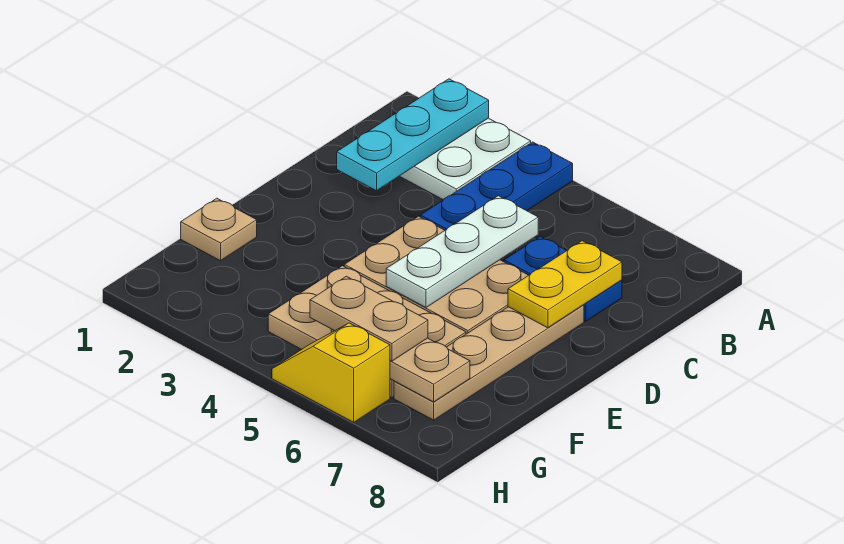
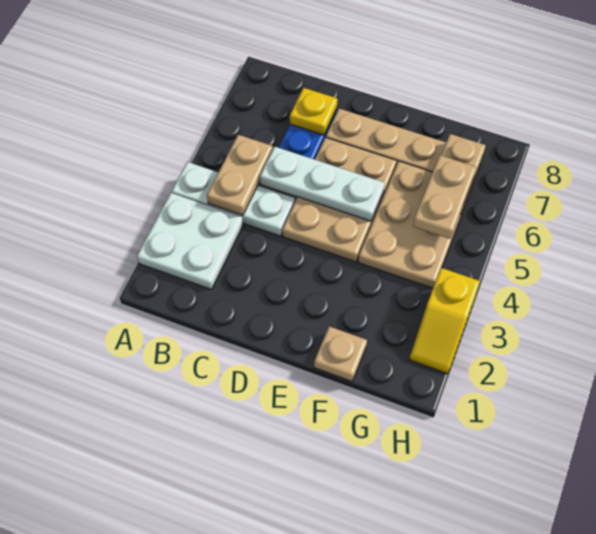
cyan plate A2:C2 level 2 -> none
blue plate A4:C4 level 1 -> white plate A4:C4 level 1
none -> tan plate B4:B5 level 2
yellow plate C7:D7 level 2 -> yellow plate C7 level 2
yellow slope H5:H6 level 1 top 6 -> yellow slope H2:H3 level 1 top 3

